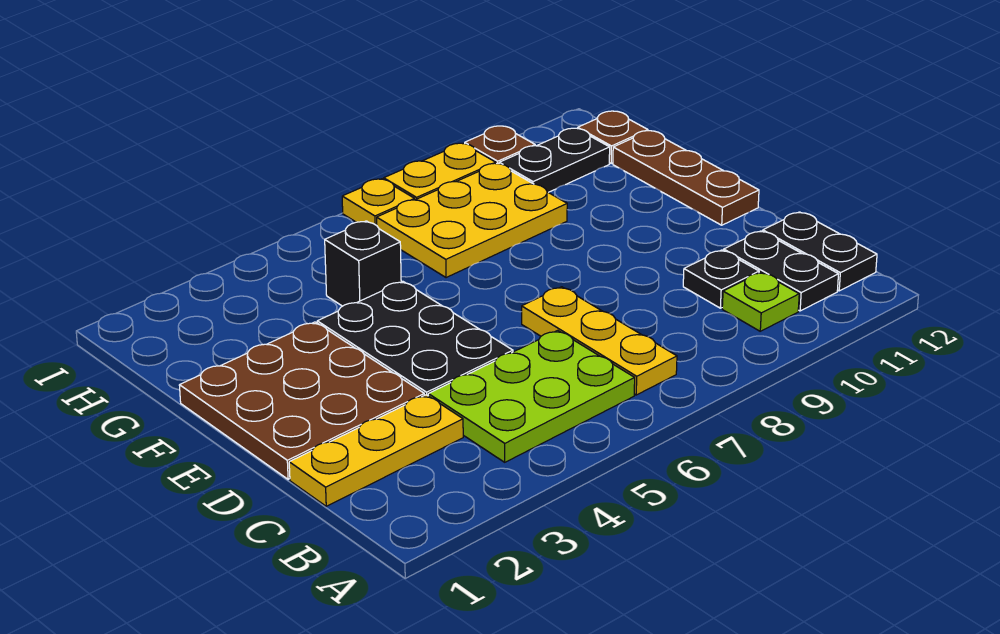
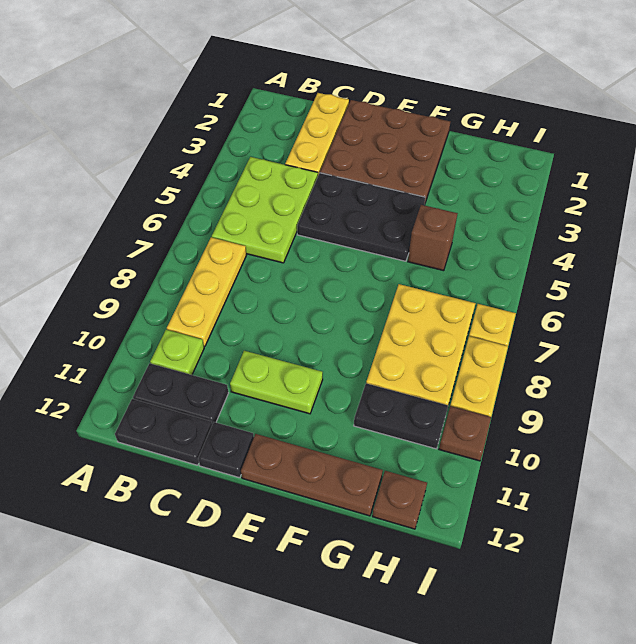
yellow plate B7:D7 level 1 -> yellow plate B7:B9 level 1
black plate C10 level 1 -> black plate D12 level 1
none -> lime plate D10:E10 level 1
black brick G5 level 1 -> brown brick G5 level 1
black plate H10:H11 level 1 -> black plate G10:H10 level 1

